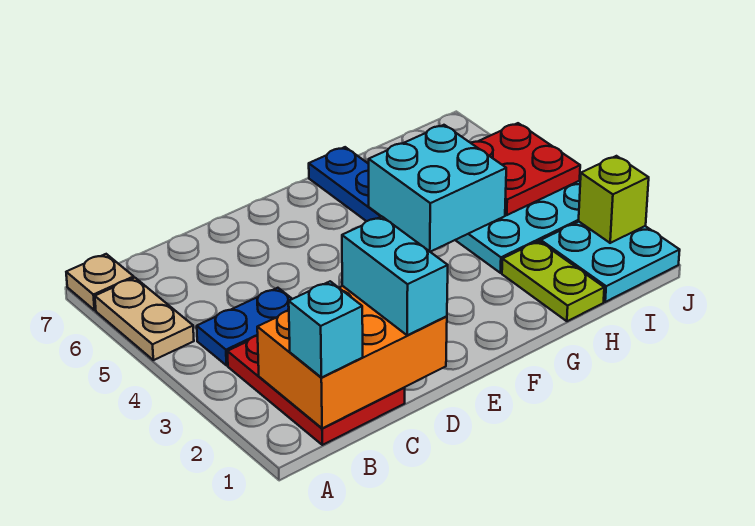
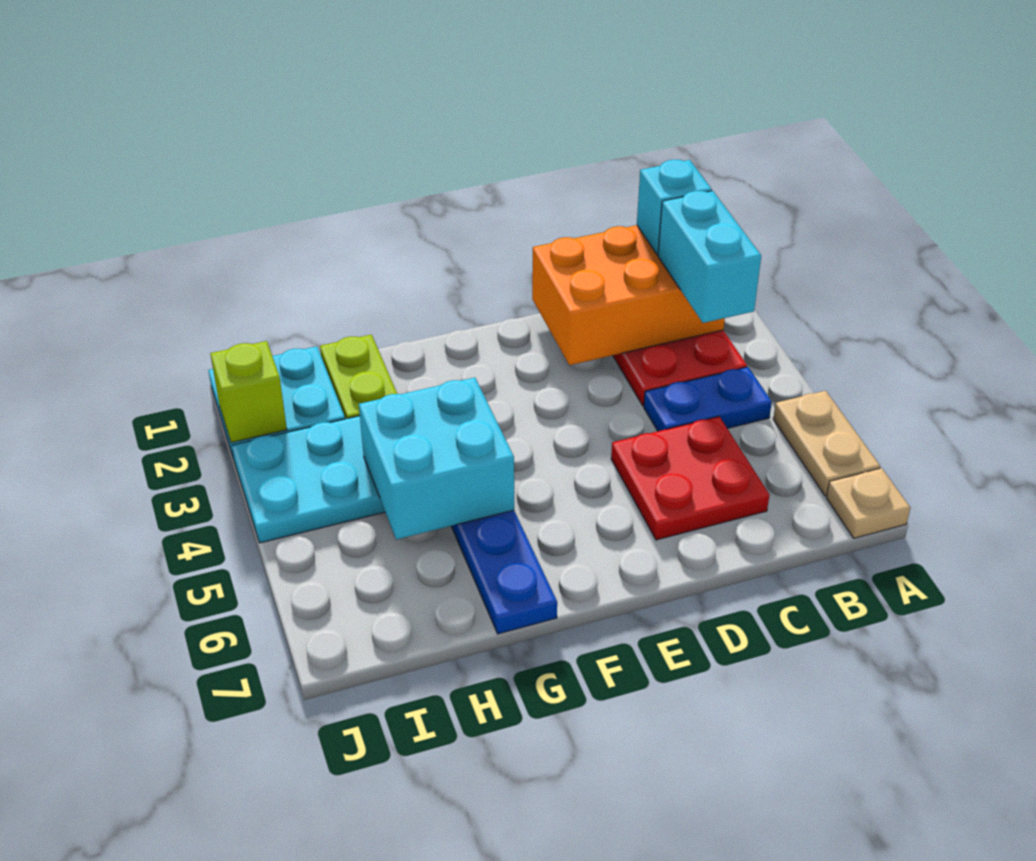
cyan brick D1:D2 level 3 -> cyan brick B2:B3 level 3
red plate I4:J5 level 2 -> red plate C5:D6 level 1

